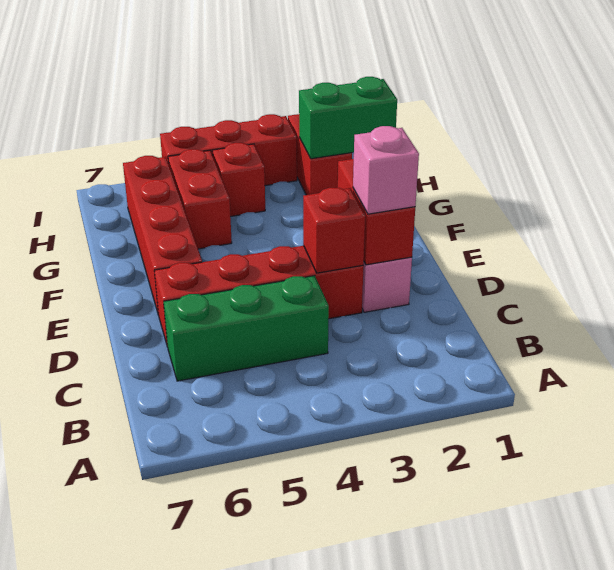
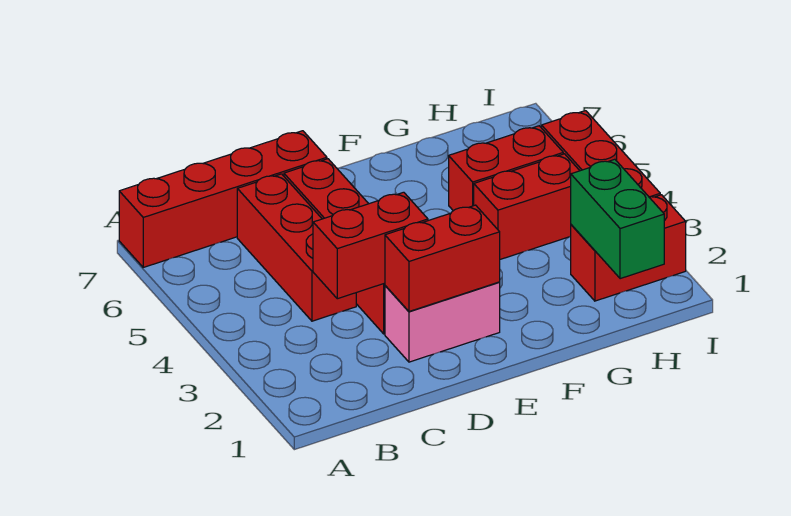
green brick C4:C6 level 1 -> red brick C4:C6 level 1
pink brick D2 level 3 -> none
red brick D3 level 2 -> red brick C3:D3 level 2
red brick E6:H6 level 1 -> red brick A7:D7 level 1
red brick H4 level 1 -> red brick G4:H4 level 1

